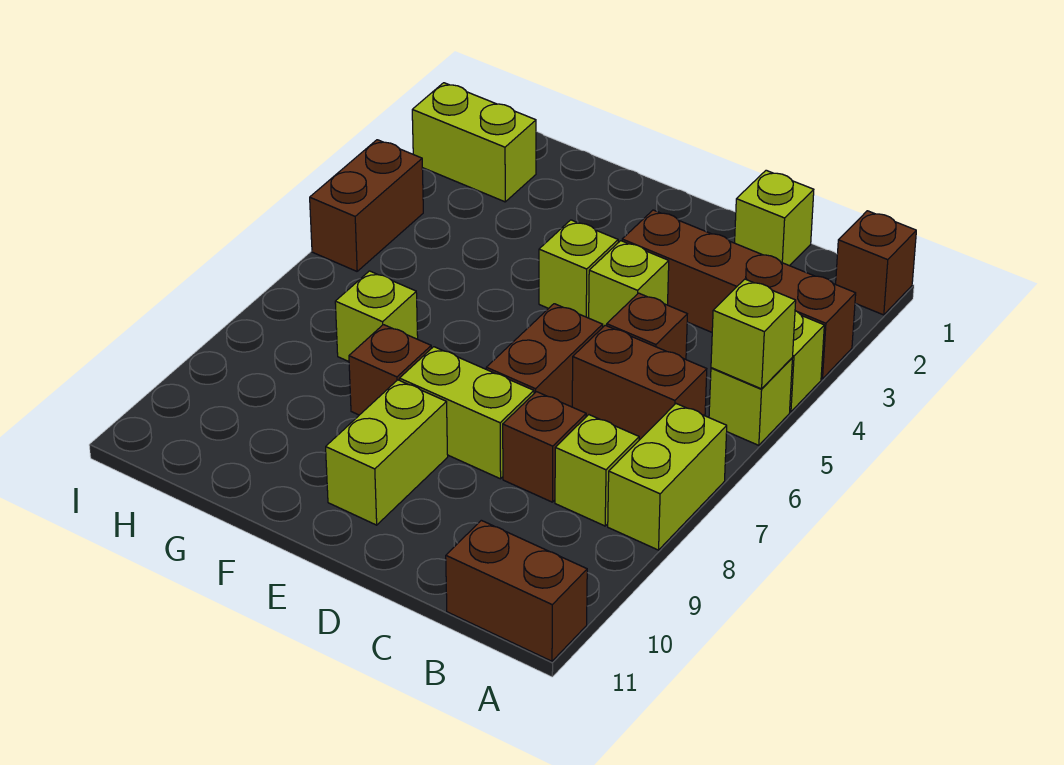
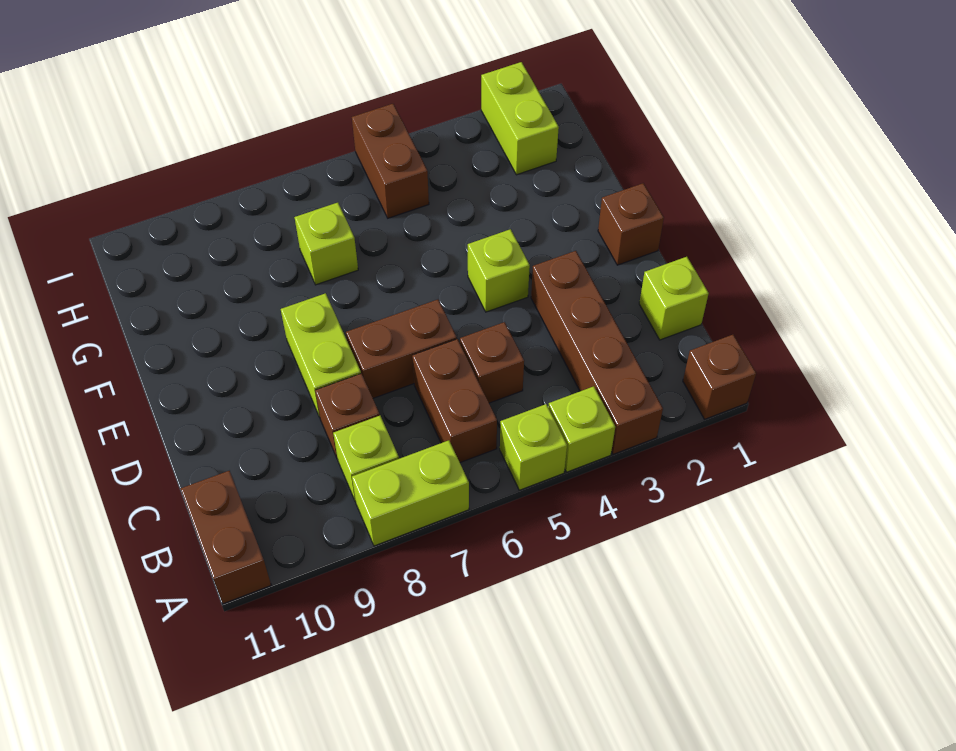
lime brick A5 level 2 -> none
lime brick D4 level 1 -> none
lime brick E9:E10 level 1 -> none
brown brick F8 level 1 -> brown brick E1 level 1
brown brick I4:I5 level 1 -> brown brick H5:I5 level 1

